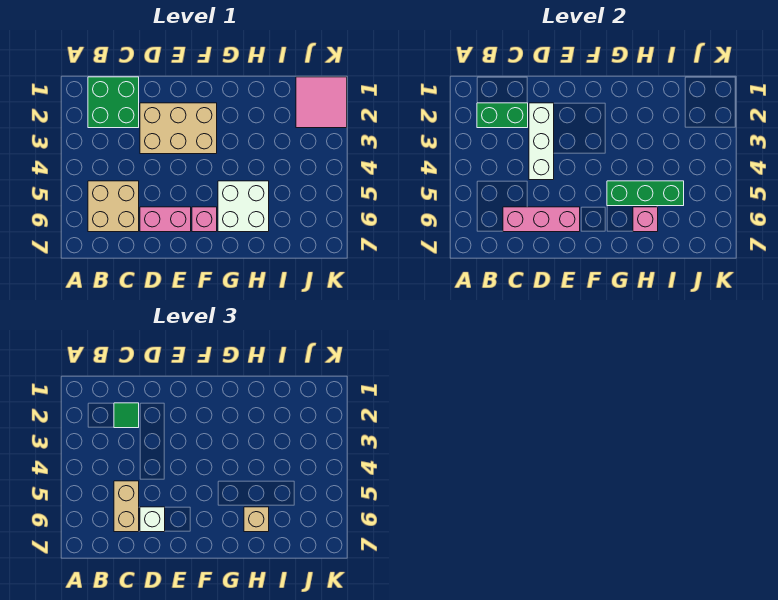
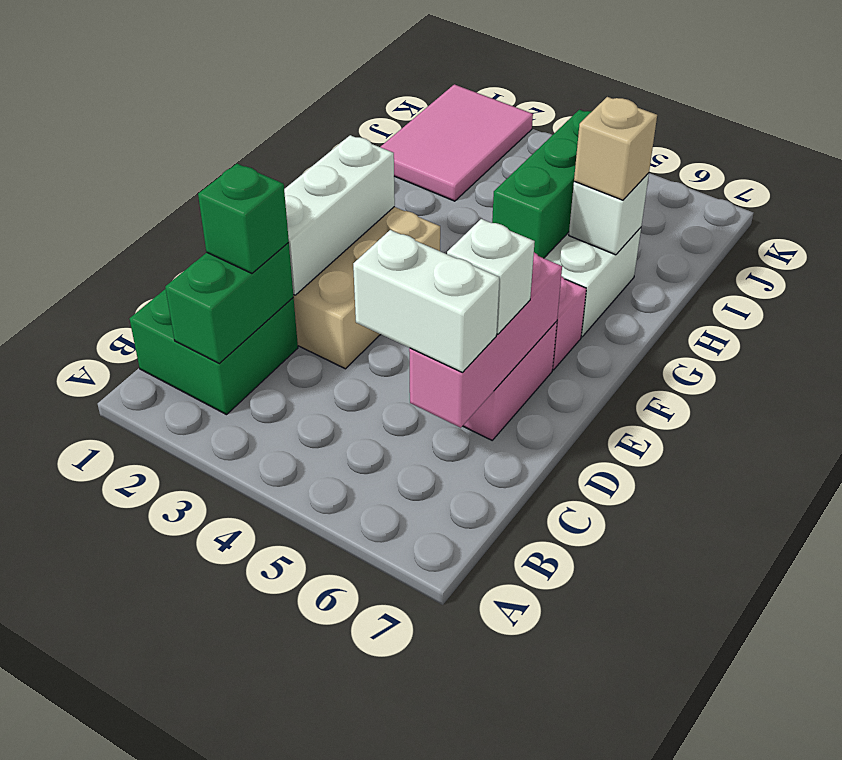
tan brick B5:C6 level 1 -> none
green tile C2 level 3 -> green brick C2 level 3
tan brick C5:C6 level 3 -> white brick C5:C6 level 3
white brick D2:D4 level 2 -> white brick D2:F2 level 2
pink brick H6 level 2 -> white brick H6 level 2
pink tile J1:K2 level 1 -> pink tile I1:K2 level 1

